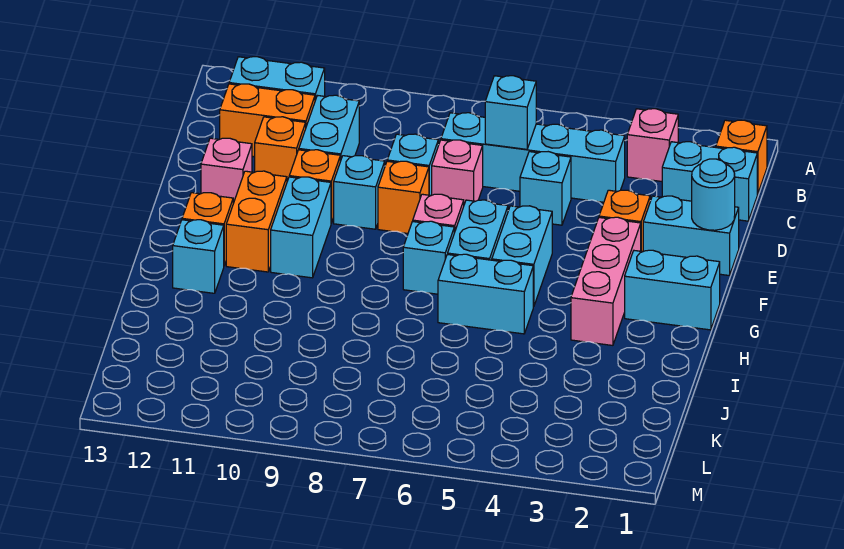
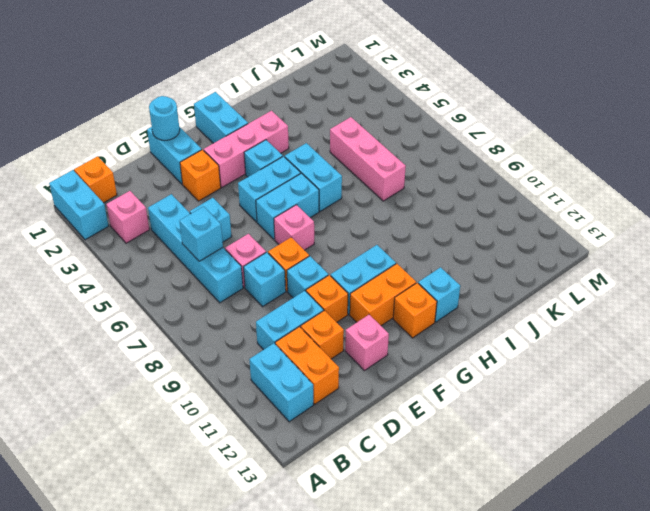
cyan brick C1:C2 level 1 -> cyan brick A1:A2 level 1
cyan brick G7 level 1 -> cyan brick G4 level 1
none -> pink brick J5:J7 level 1

